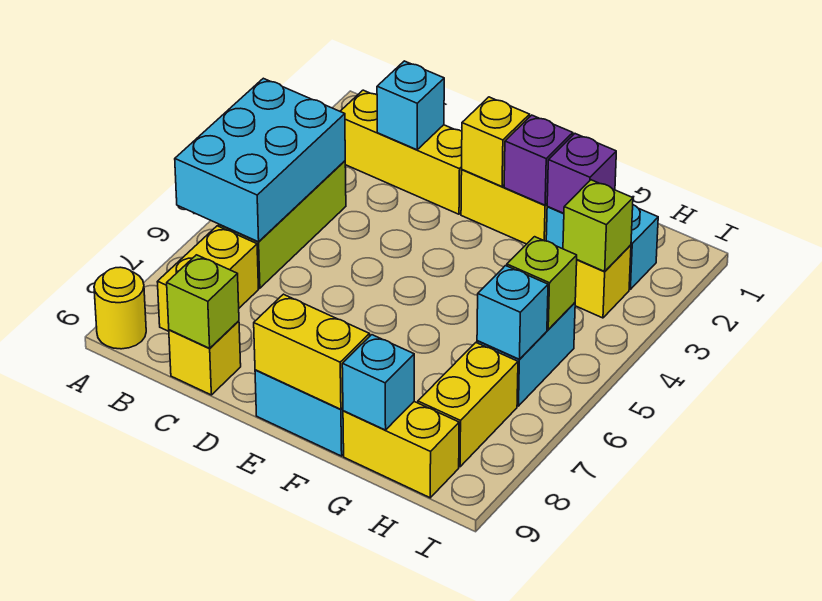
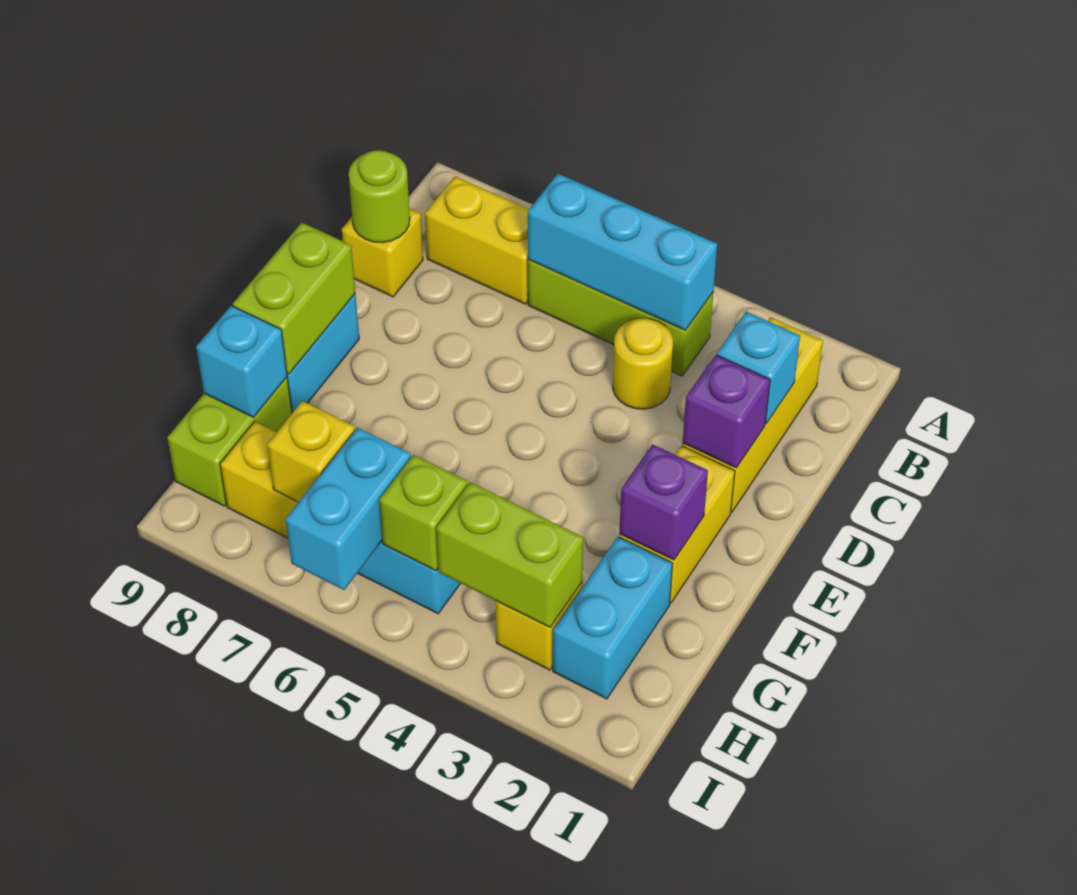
cyan brick A4:B6 level 2 -> cyan brick B4:B6 level 2
yellow round brick A9 level 1 -> yellow round brick C4 level 1
lime brick C9 level 2 -> lime round brick C9 level 2
yellow brick E2 level 2 -> yellow brick H7 level 2
yellow brick E9:F9 level 2 -> lime brick E9:F9 level 2
purple brick G2 level 2 -> purple brick D2 level 2
yellow brick G9:H9 level 1 -> lime brick G9:H9 level 1
lime brick H3 level 2 -> lime brick H3:H4 level 2
cyan brick H6 level 2 -> cyan brick H6:I6 level 2

